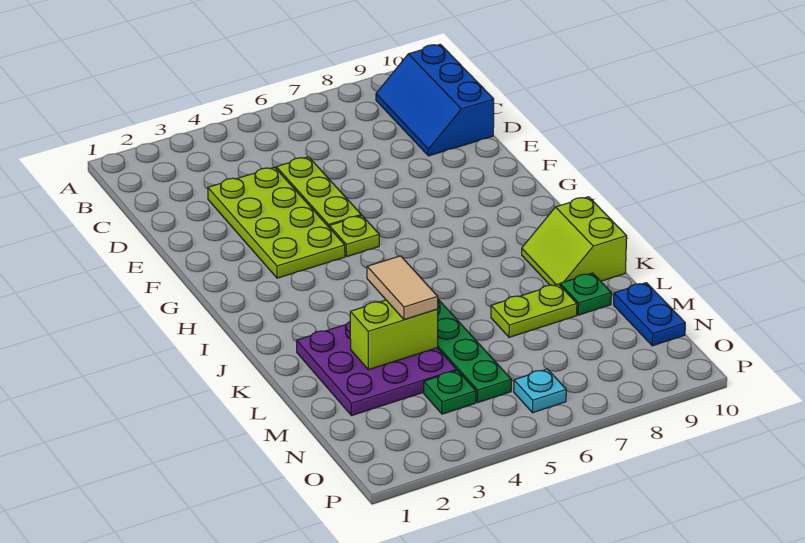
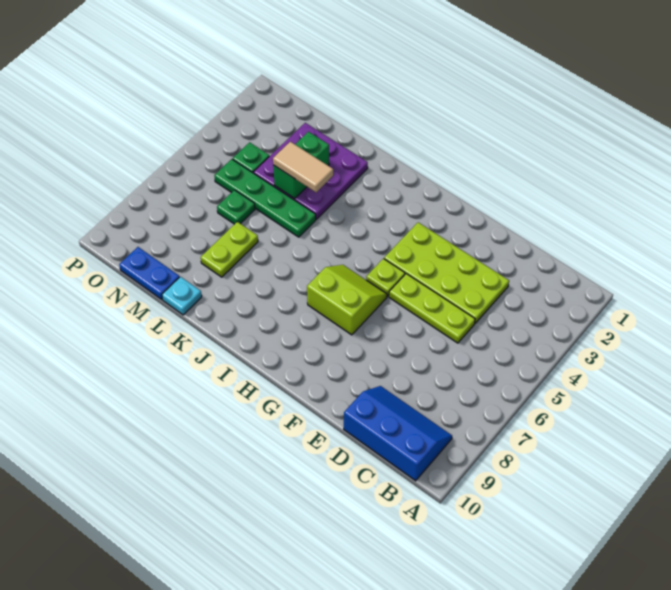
lime slope J9:K10 level 1 top 10 -> lime slope G6:H7 level 1 top 7
lime brick L3:L4 level 2 -> green brick L3:L4 level 2
green plate L9 level 1 -> green plate M6 level 1
cyan plate O6 level 1 -> cyan plate L10 level 1

